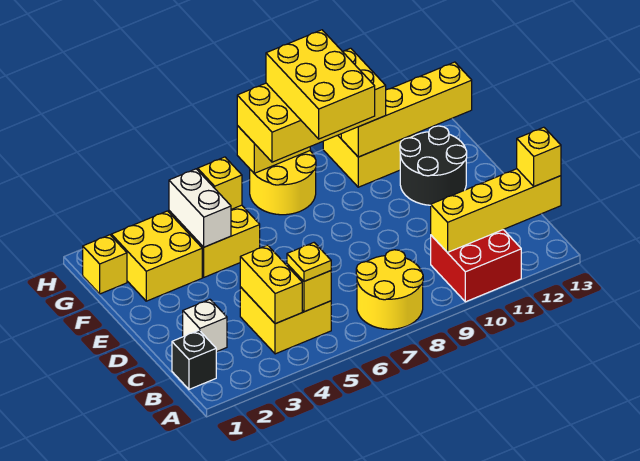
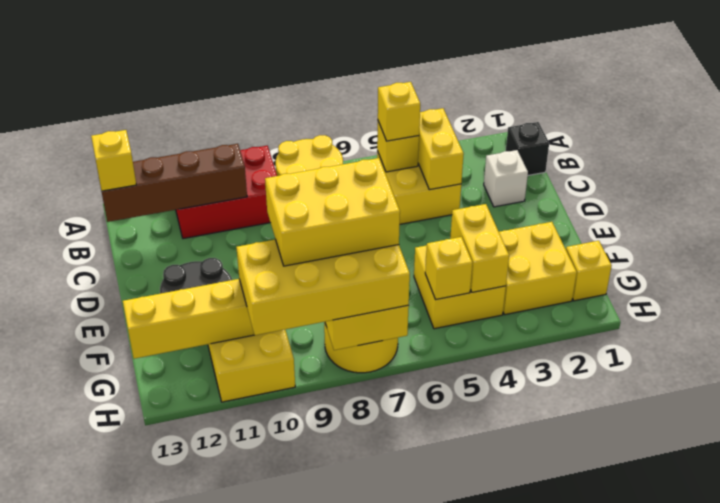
red brick A10:B11 level 1 -> red brick A9:B11 level 1
yellow plate B5 level 3 -> yellow brick B5 level 3
yellow brick B10:B13 level 2 -> brown brick B10:B13 level 2
white brick F4:G4 level 2 -> yellow brick F4:G4 level 2
yellow brick F8:H9 level 4 -> yellow brick F7:G9 level 4

